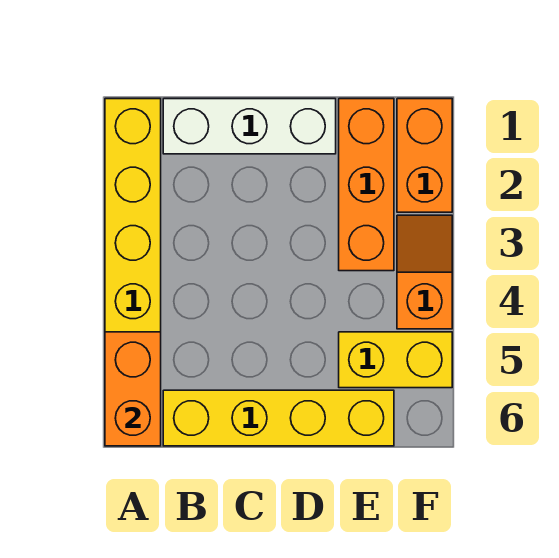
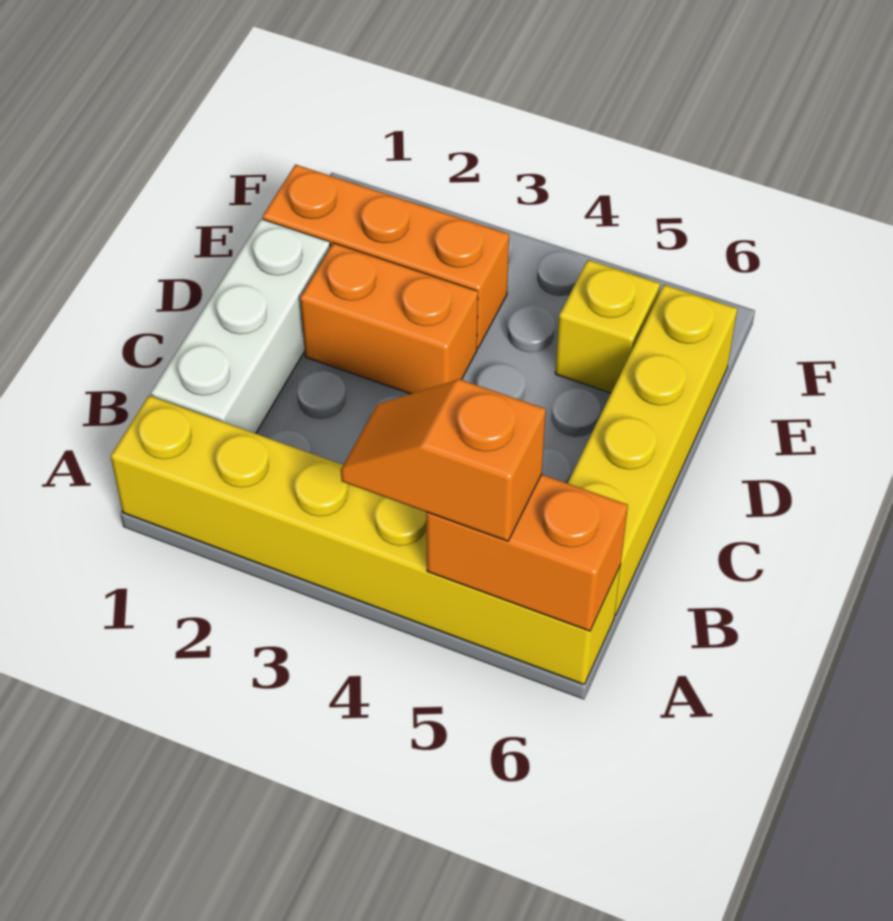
yellow brick E5:F5 level 1 -> yellow brick E5 level 1
orange brick F1:F2 level 1 -> orange brick D2:D3 level 1
orange slope F3:F4 level 1 top 4 -> orange slope A4:A5 level 3 top 5

